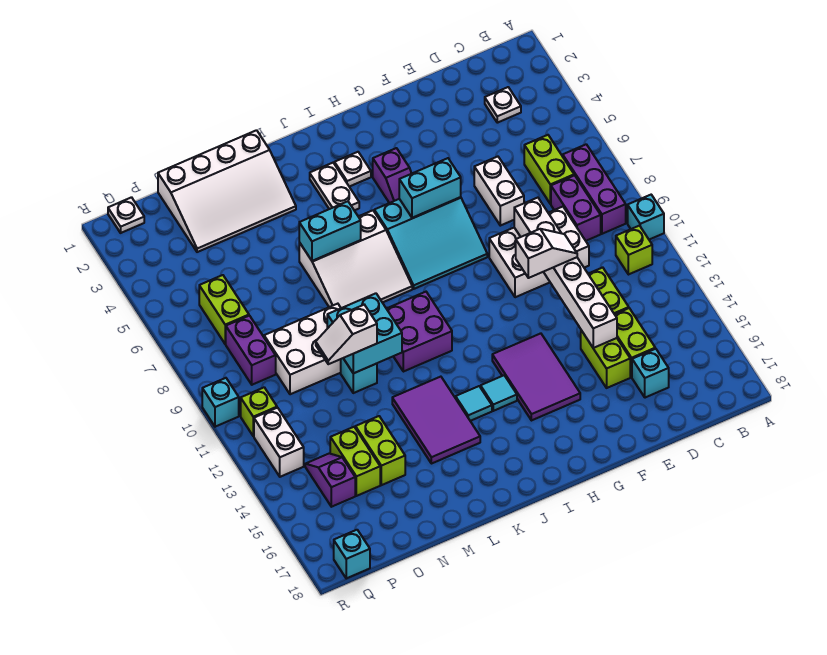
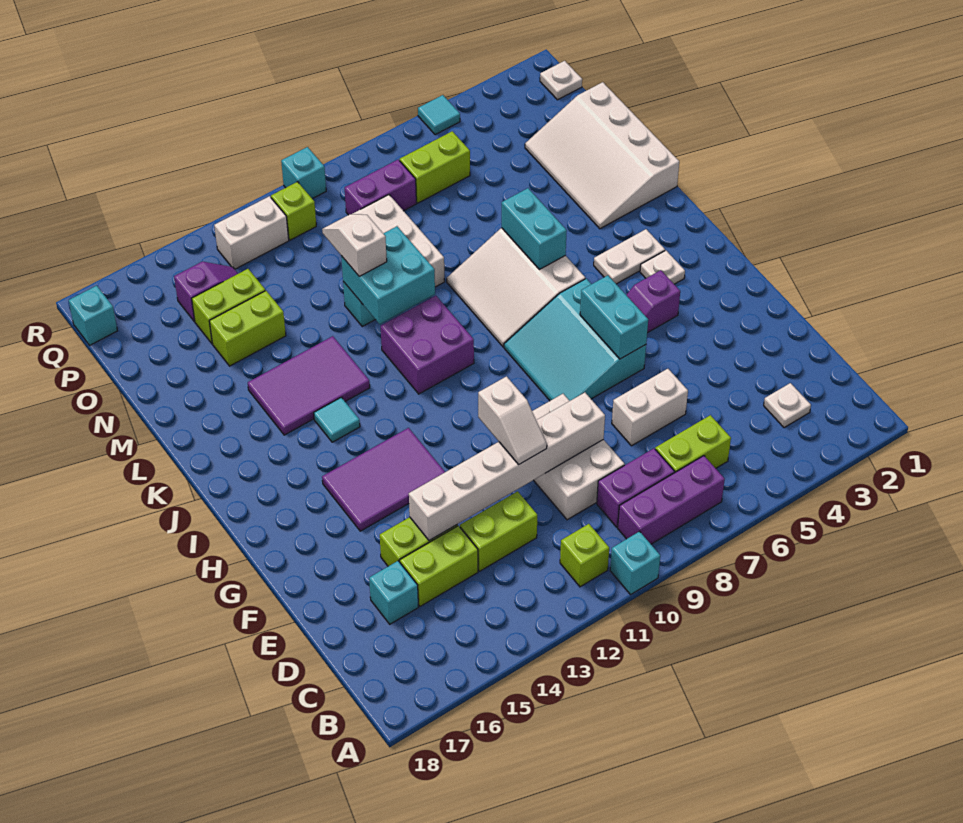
cyan tile I14 level 1 -> cyan tile R5 level 1

